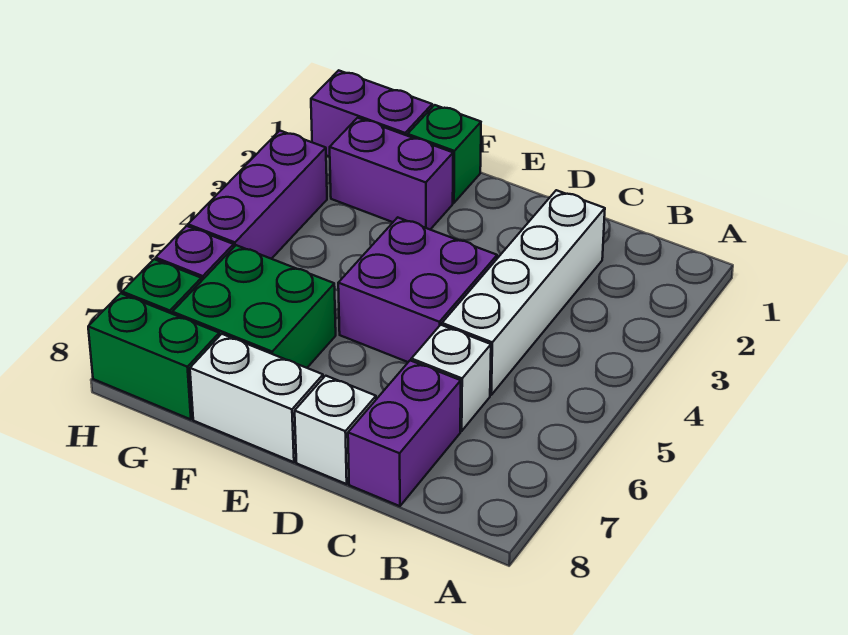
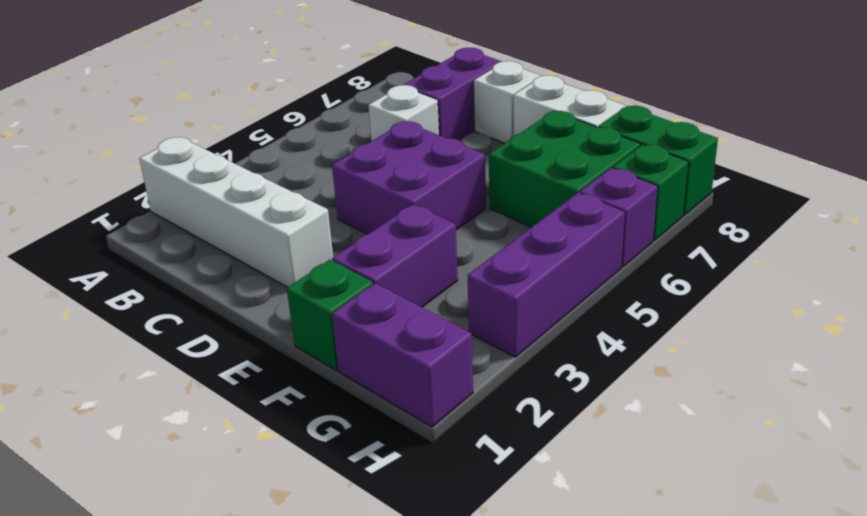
white brick C2:C5 level 1 -> white brick A2:D2 level 1
purple brick F2:G2 level 1 -> purple brick F2:F3 level 1

